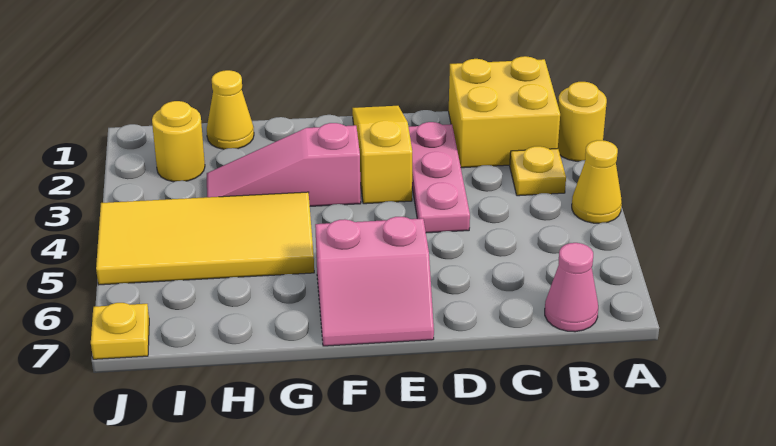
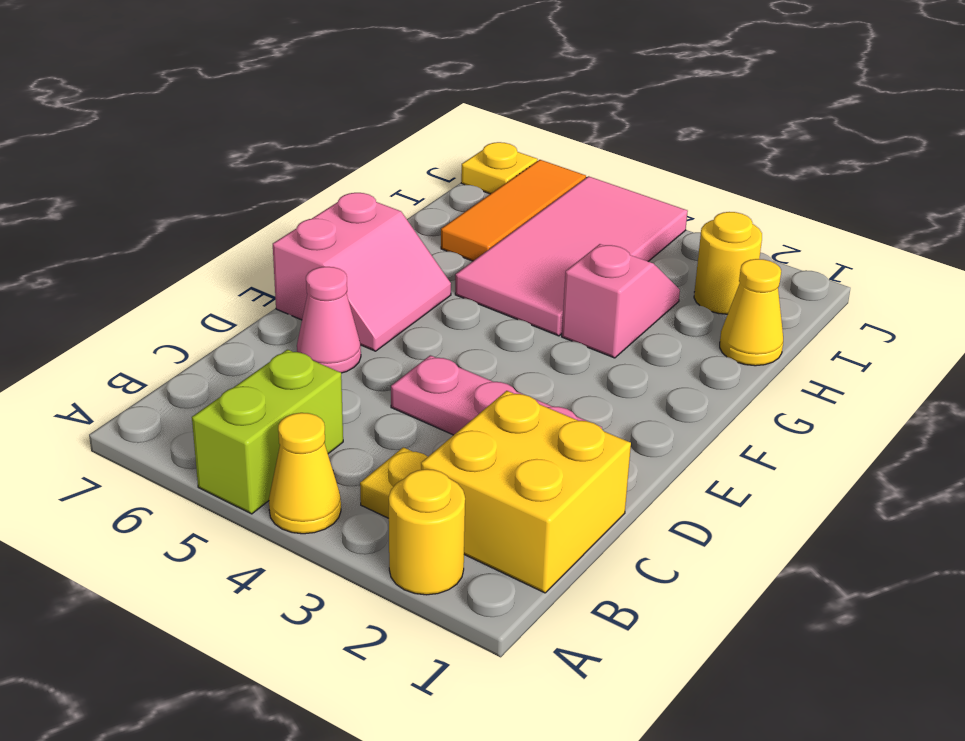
none -> lime brick A5:B5 level 1
pink cone B7 level 1 -> pink cone D6 level 1
yellow slope E1:E3 level 1 top 3 -> none
pink slope E6:F7 level 1 top 6 -> pink slope E6:F7 level 1 top 7
pink slope F3:H3 level 1 top F -> pink slope G3:H3 level 1 top G
yellow tile G4:J5 level 1 -> pink tile G4:J5 level 1
none -> orange tile H6:J6 level 1

